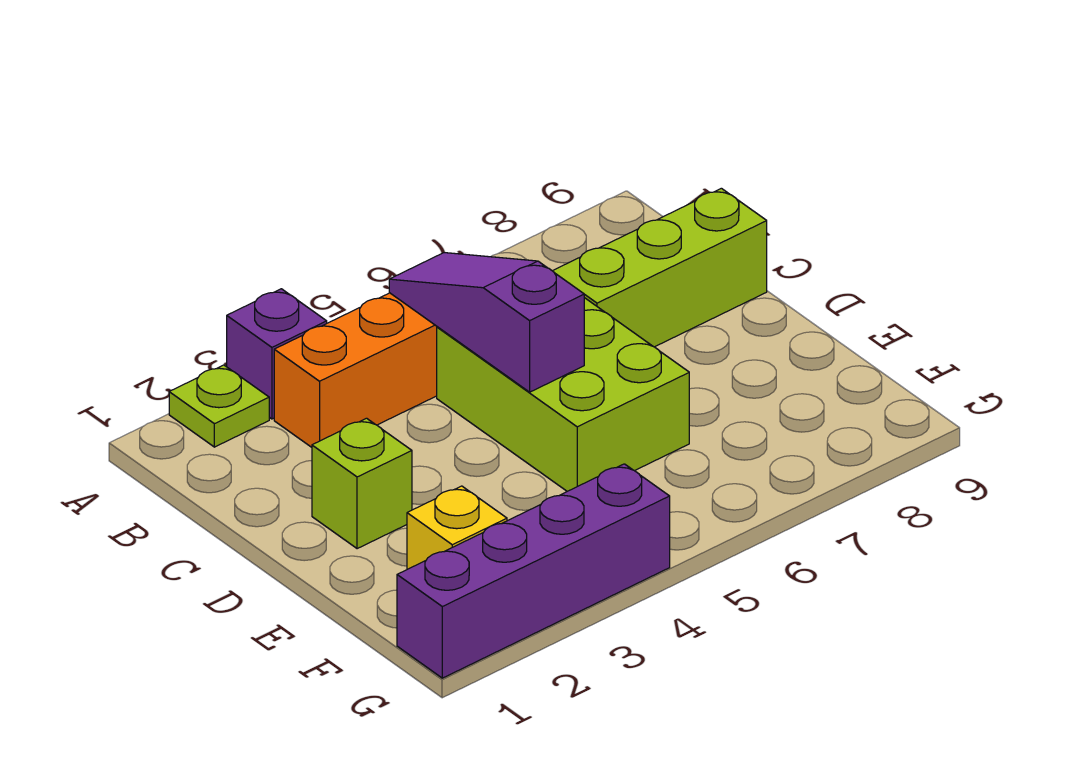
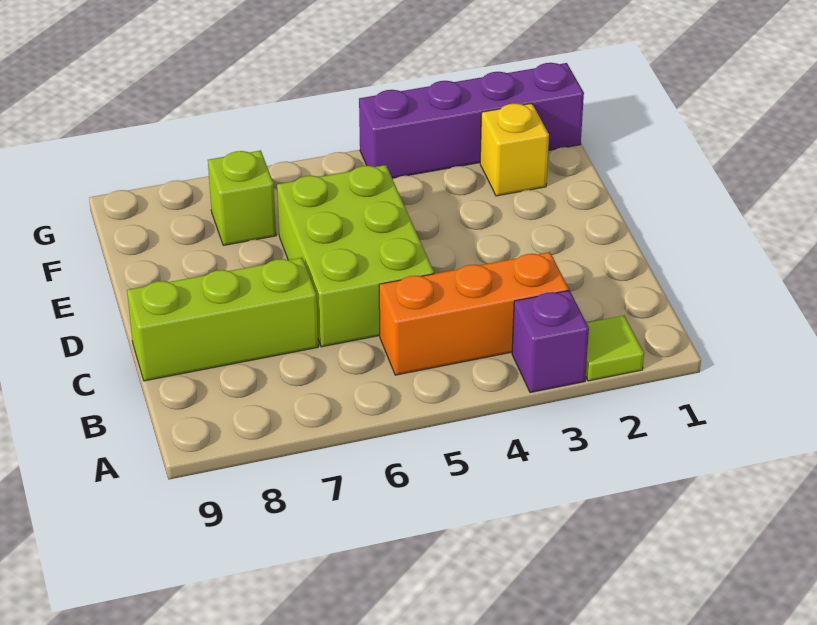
lime plate A2 level 1 -> lime tile A2 level 1
purple slope B5:D5 level 2 top D -> none
lime brick D2 level 1 -> lime brick F7 level 1

